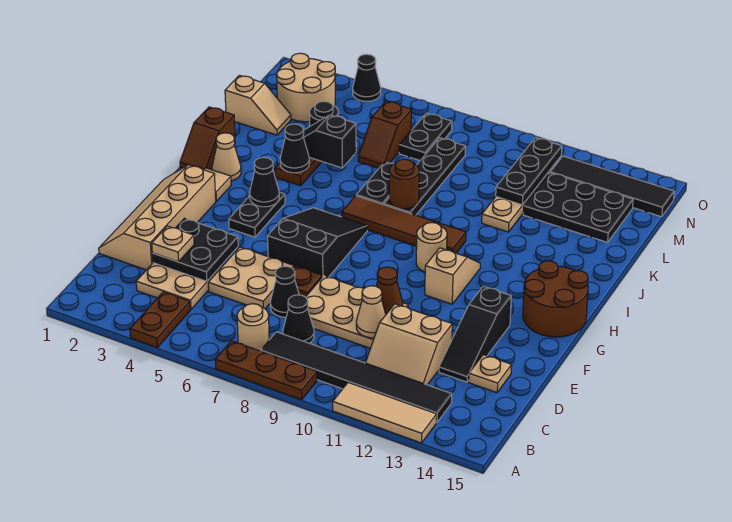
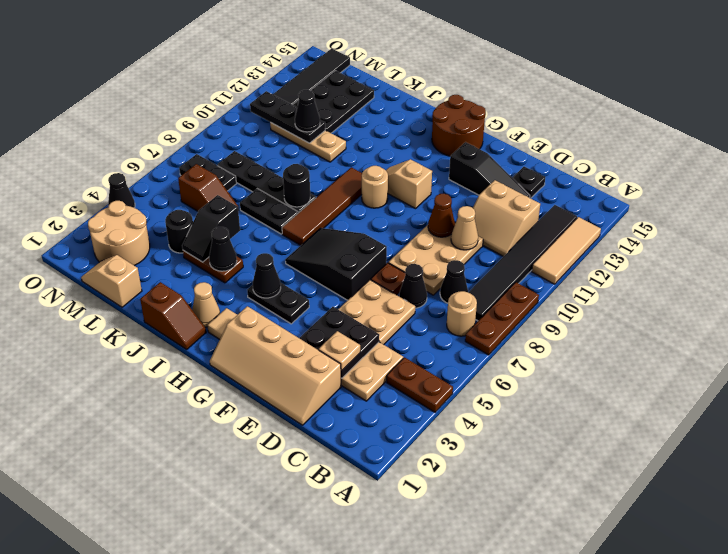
tan slope C11:D12 level 1 top D -> tan slope C11:D12 level 1 top 12
tan plate D14 level 1 -> black plate D14 level 1
brown round brick J8 level 2 -> black round brick J8 level 2
tan slope L1:L2 level 1 top 1 -> tan slope L1:M1 level 1 top L
none -> black cone L11 level 3

